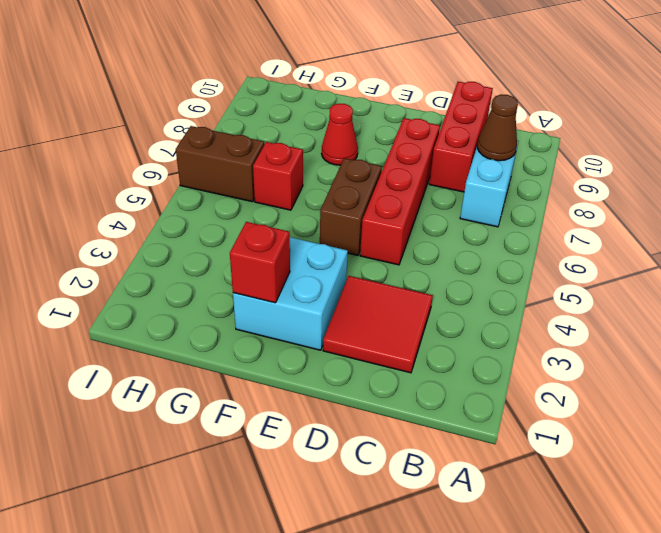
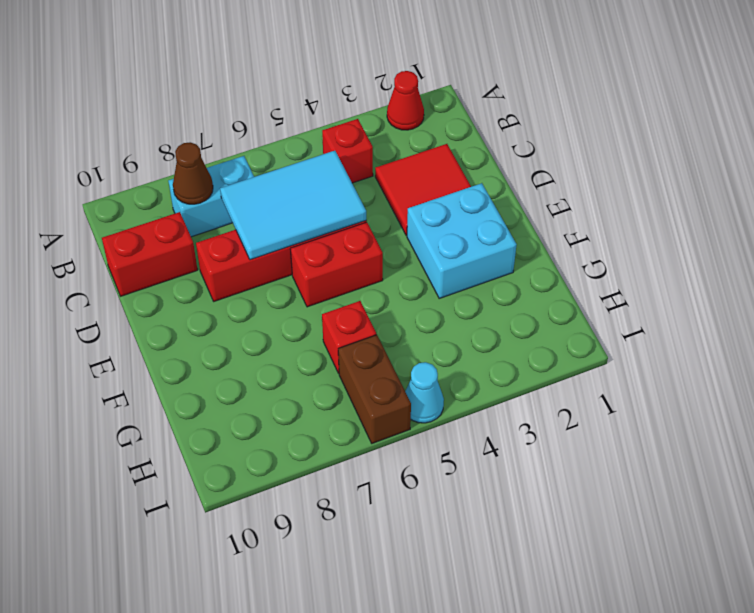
none -> cyan tile C5:D7 level 2
red brick C8:C10 level 1 -> red brick C9:C10 level 1
brown brick E5:E6 level 1 -> red brick E5:E6 level 1
red brick F2 level 2 -> red brick B4 level 1
red cone F8 level 1 -> red cone A2 level 1
none -> cyan cone I5 level 1

